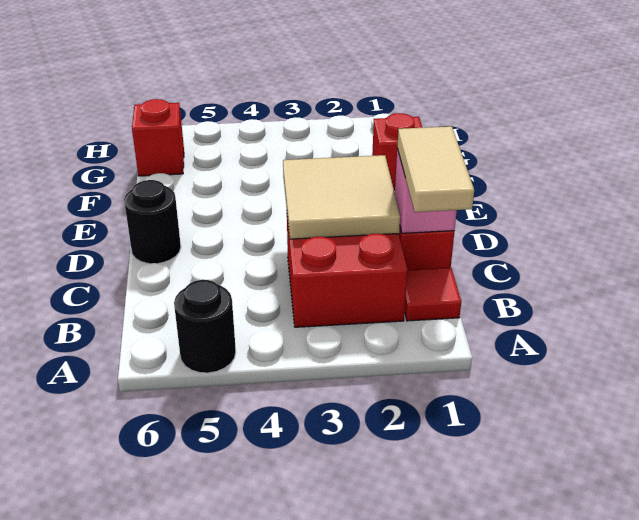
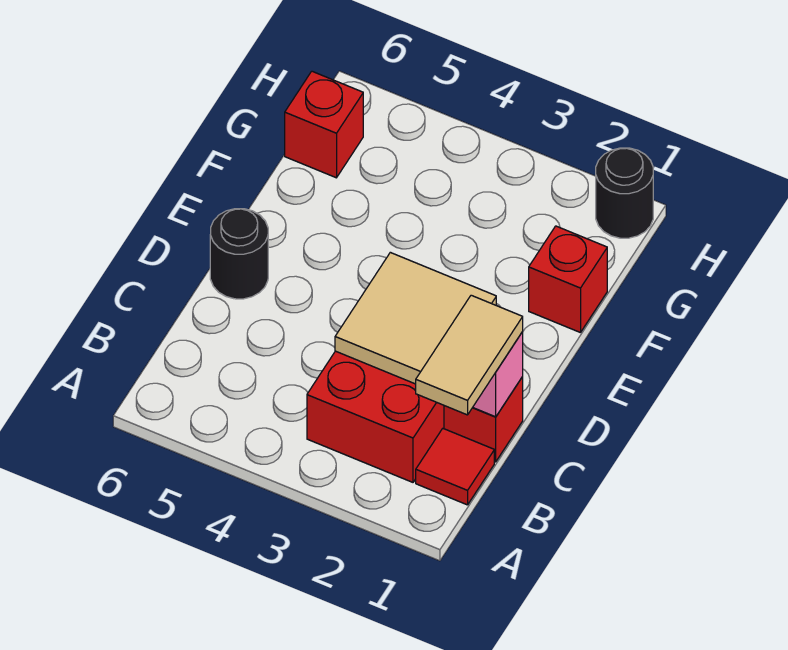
black round brick A5 level 1 -> black round brick H1 level 1

